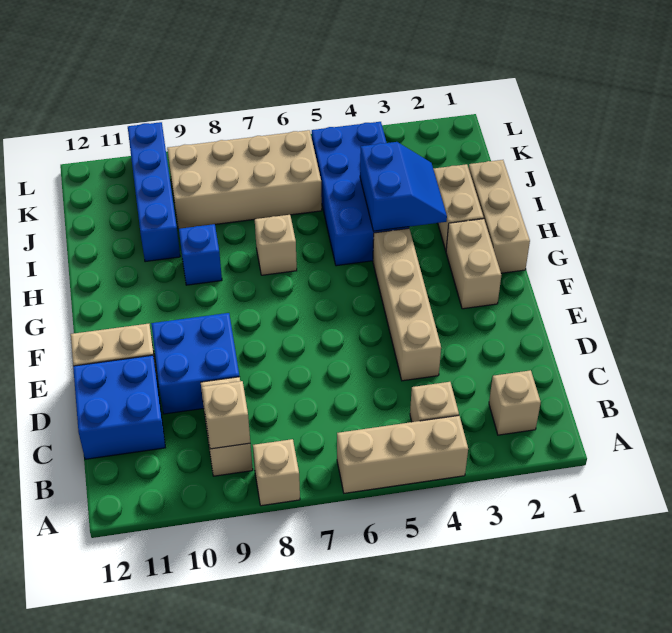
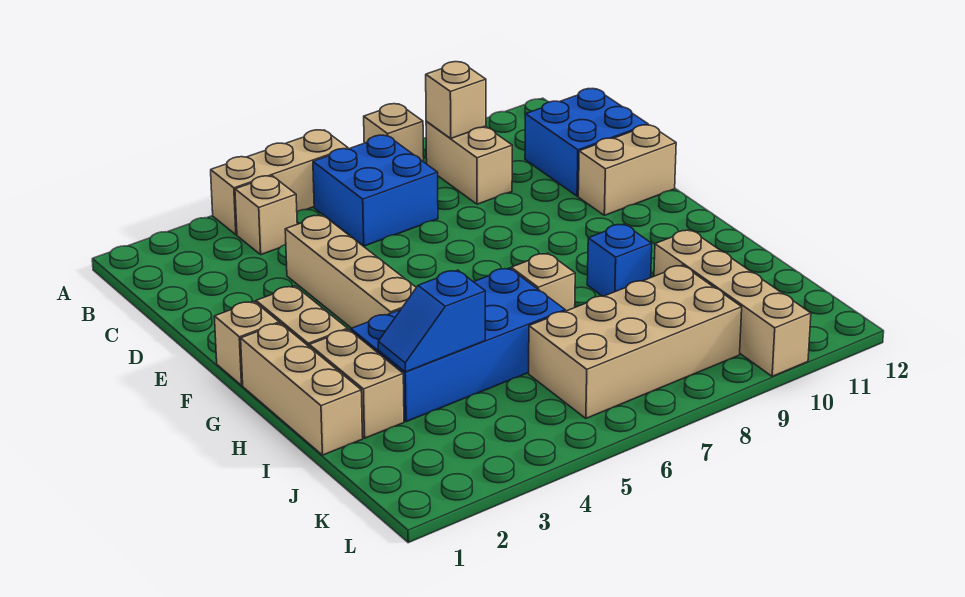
tan brick B2 level 1 -> tan brick F1 level 1
blue brick D9:E10 level 1 -> blue brick B6:C7 level 1
blue slope H3:I4 level 2 top 4 -> blue slope I3:I4 level 2 top 4
blue brick H4:K5 level 1 -> blue brick H3:I6 level 1
blue brick I10:L10 level 1 -> tan brick I10:L10 level 1

